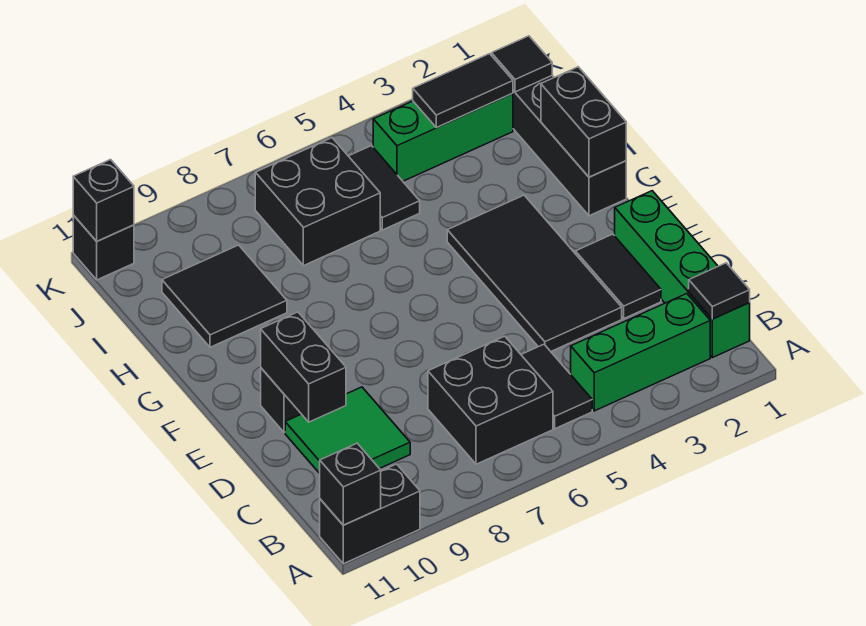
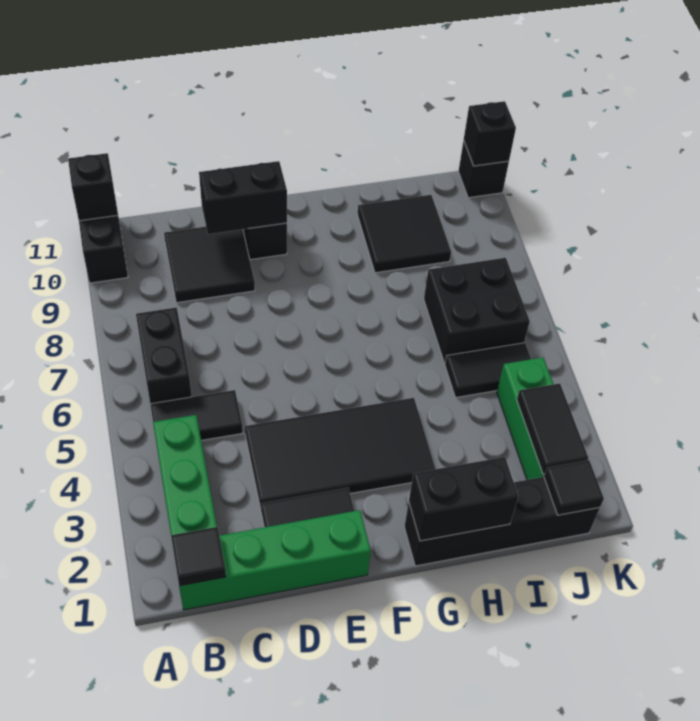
black brick B6:C7 level 1 -> black brick B6:B7 level 1
green tile C9:D10 level 1 -> black tile C9:D10 level 1

